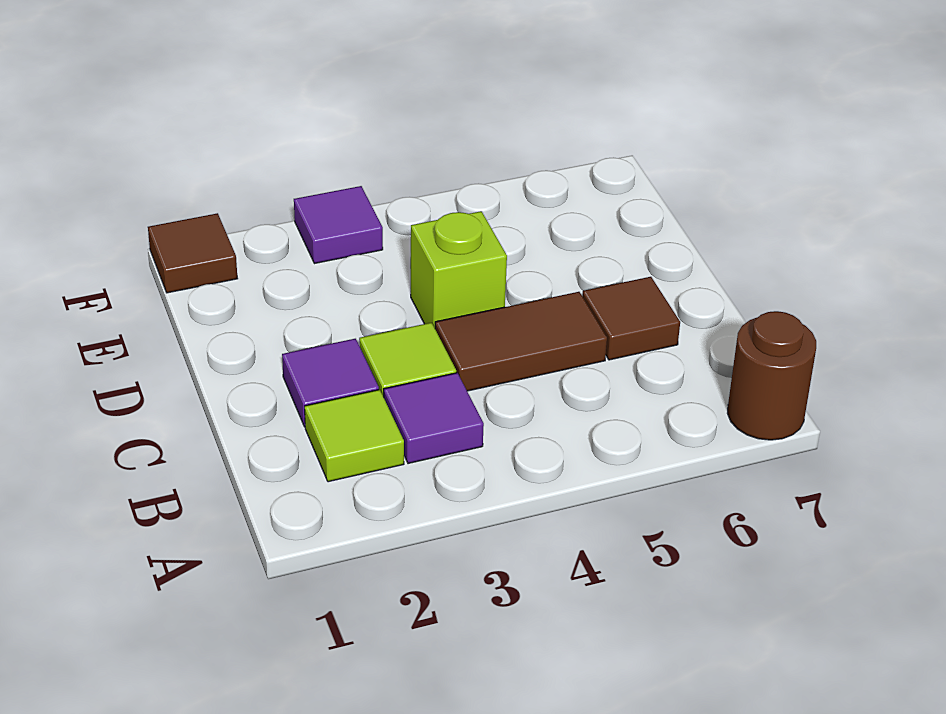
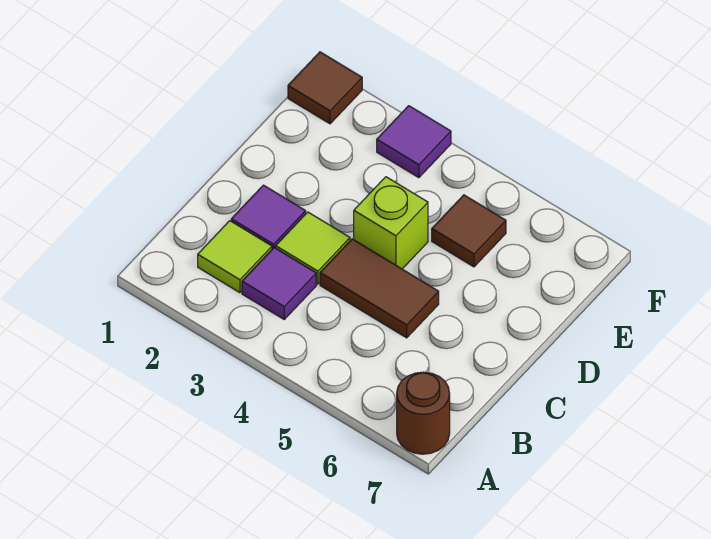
brown tile C6 level 1 -> brown tile E5 level 1

